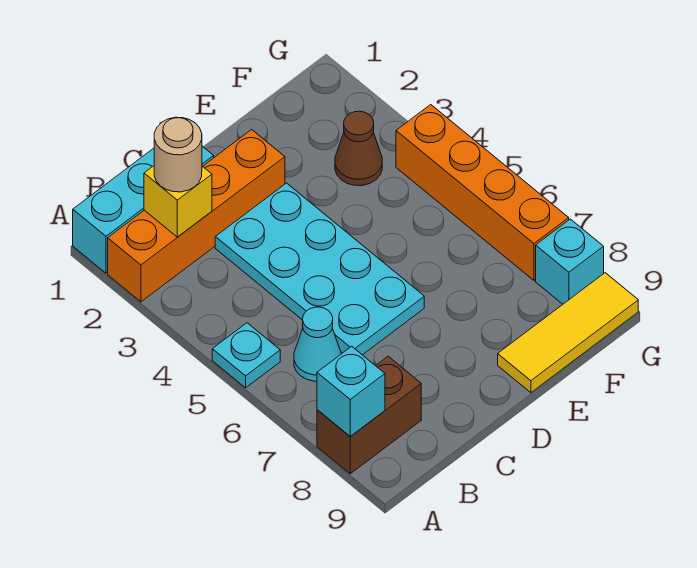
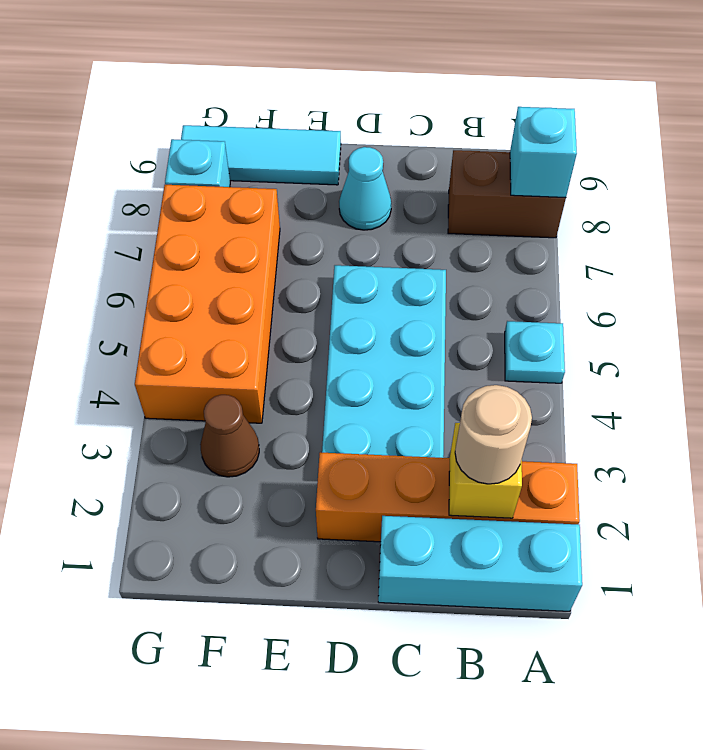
cyan cone B6 level 1 -> cyan cone D8 level 1
yellow tile E9:G9 level 1 -> cyan tile E9:G9 level 1
orange brick G4:G7 level 1 -> orange brick F4:G7 level 1

